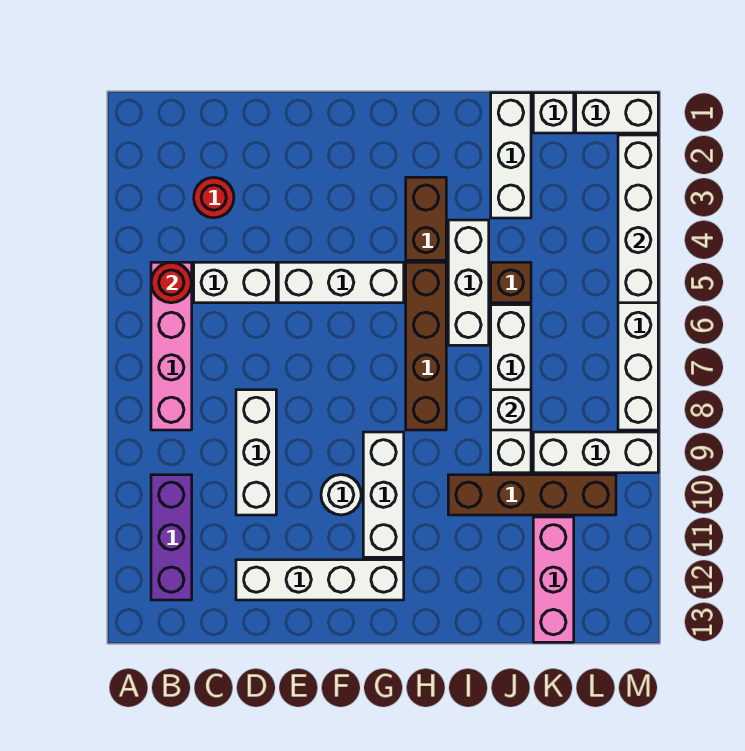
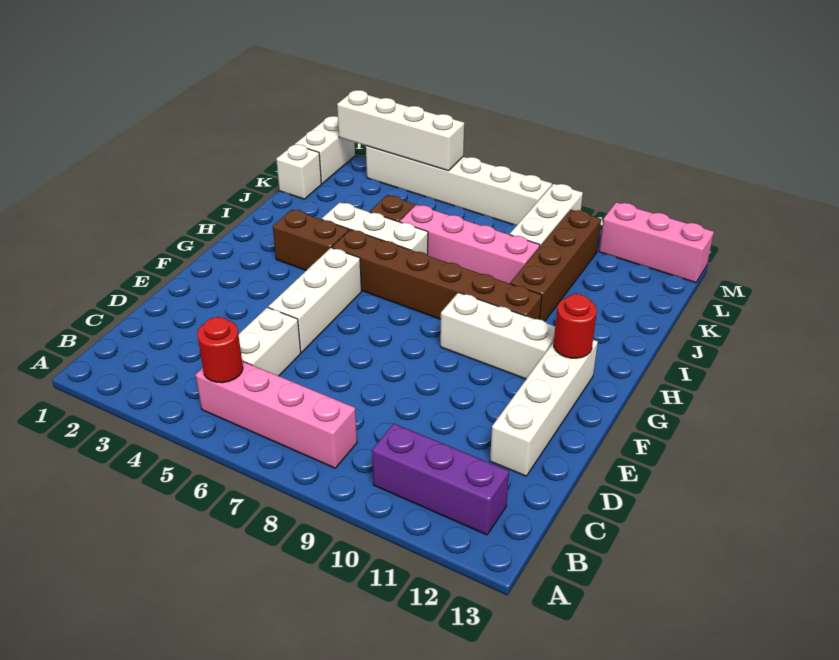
red round brick C3 level 1 -> red round brick G12 level 2
white brick D8:D10 level 1 -> none
white round brick F10 level 1 -> none
brown brick H5:H8 level 1 -> brown brick H5:H10 level 1
white brick J1:J3 level 1 -> none
white brick J6:J9 level 1 -> pink brick J6:J9 level 1
white brick J8 level 2 -> none
pink brick K11:K13 level 1 -> pink brick M11:M13 level 1

